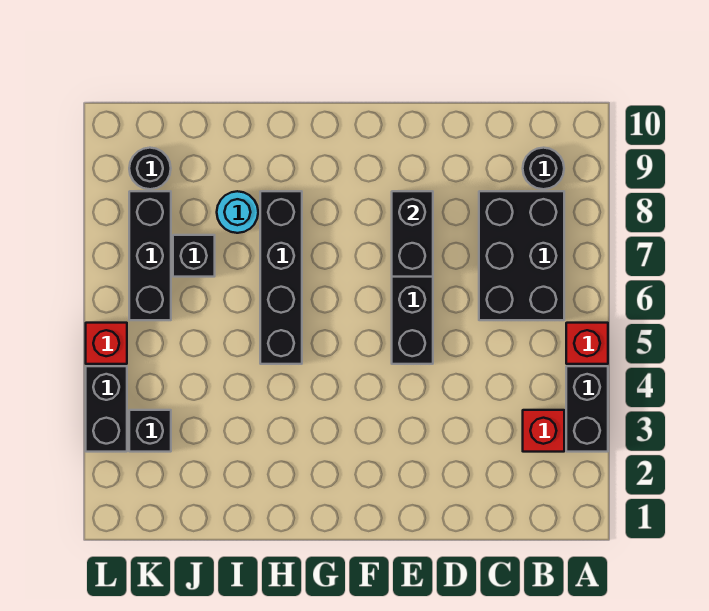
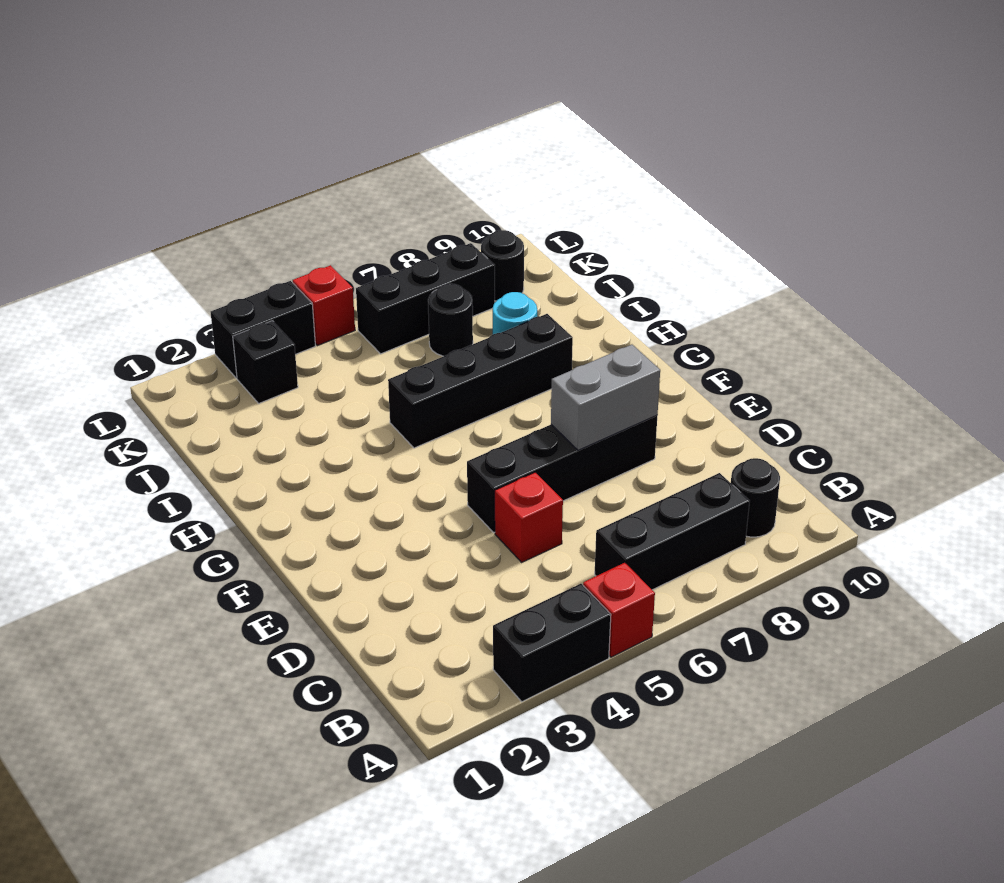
red brick B3 level 1 -> red brick D5 level 1
black brick B6:C8 level 1 -> black brick B6:B8 level 1
black brick E7:E8 level 2 -> grey brick E7:E8 level 2
black brick J7 level 1 -> black round brick J7 level 1

